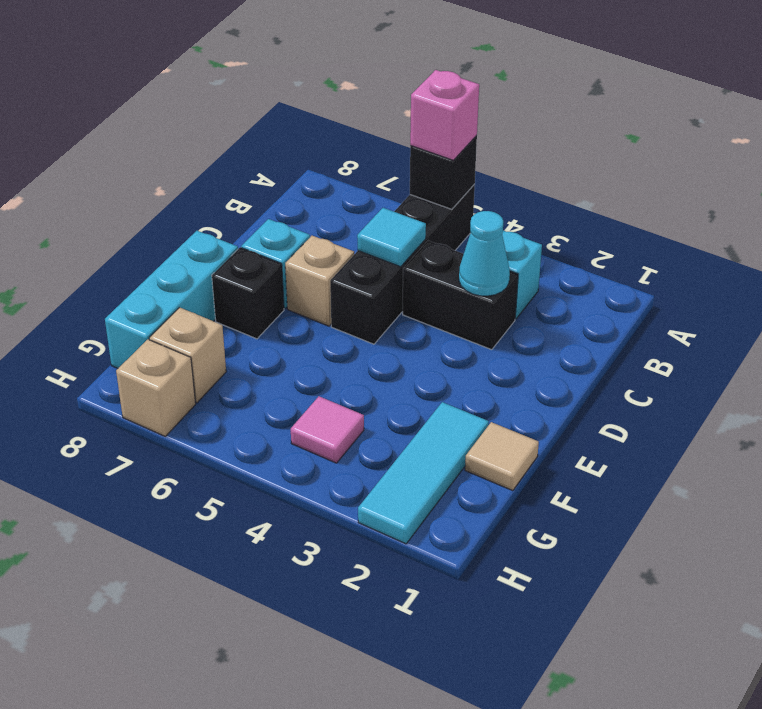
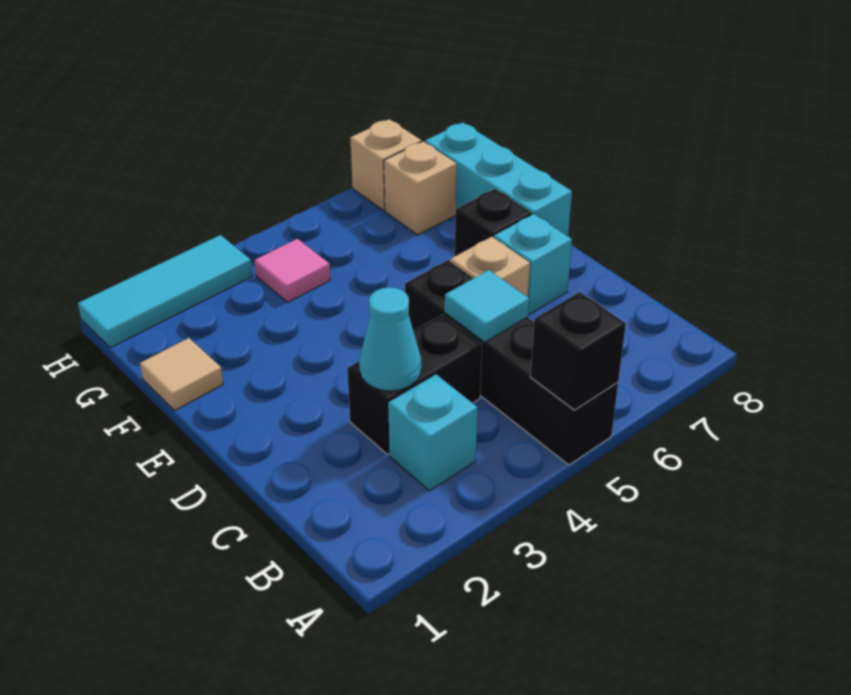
pink brick A5 level 3 -> none
cyan tile F2:H2 level 1 -> cyan tile H1:H3 level 1

